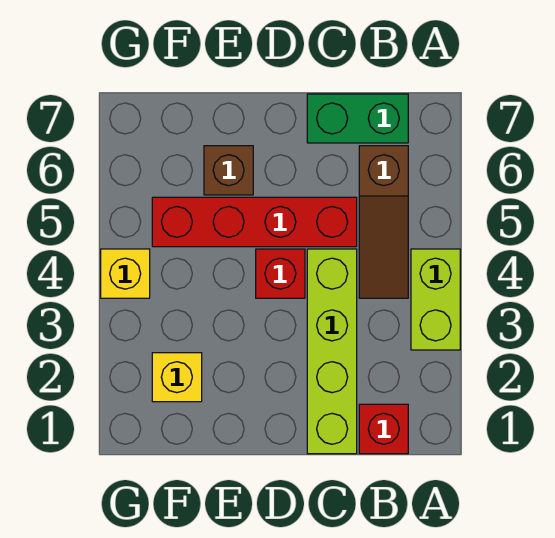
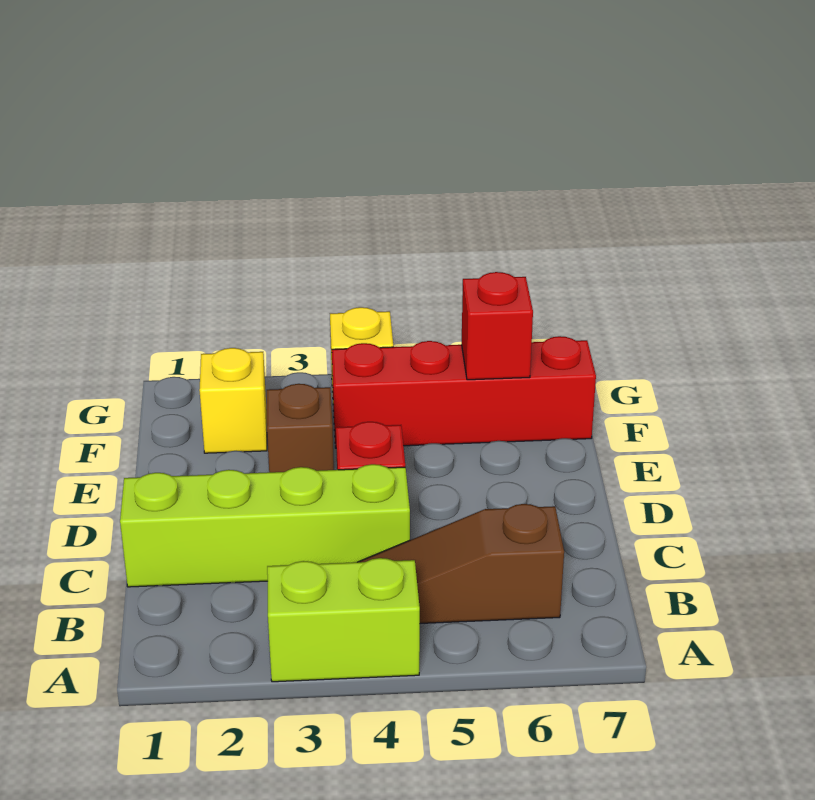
red brick B1 level 1 -> red brick F6 level 2
green brick B7:C7 level 1 -> none
red brick C5:F5 level 1 -> red brick F4:F7 level 1
brown brick E6 level 1 -> brown brick E3 level 1

